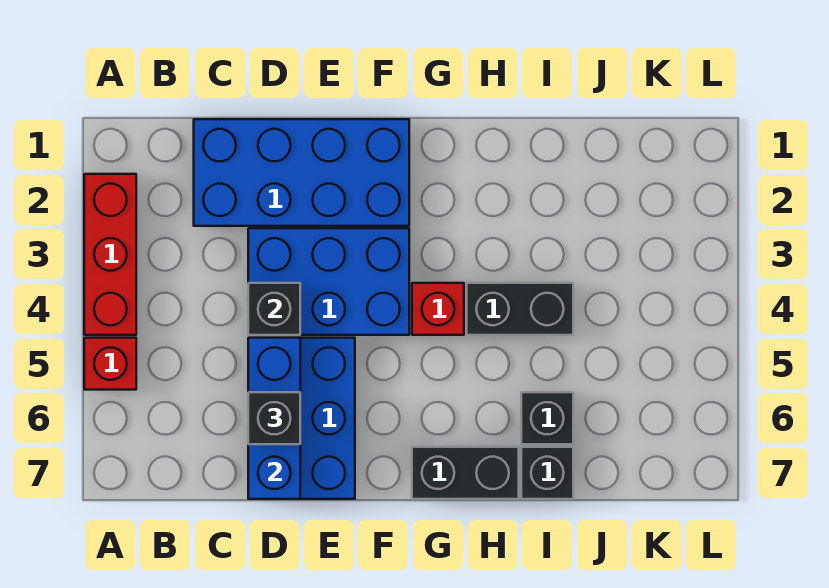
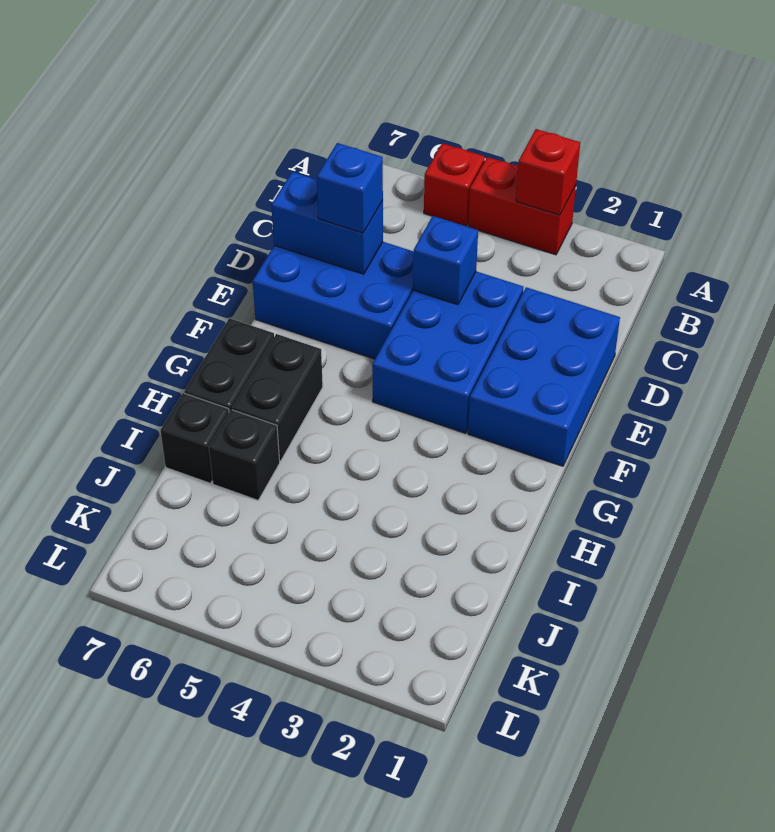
red brick A2:A4 level 1 -> red brick A3:A4 level 1
blue brick C1:F2 level 1 -> blue brick D1:F2 level 1
black brick D4 level 2 -> blue brick D4 level 2
blue brick D5:D7 level 2 -> blue brick D6:D7 level 2
black brick D6 level 3 -> blue brick D6 level 3
red brick G4 level 1 -> red brick A3 level 2
black brick H4:I4 level 1 -> black brick G6:H6 level 1

